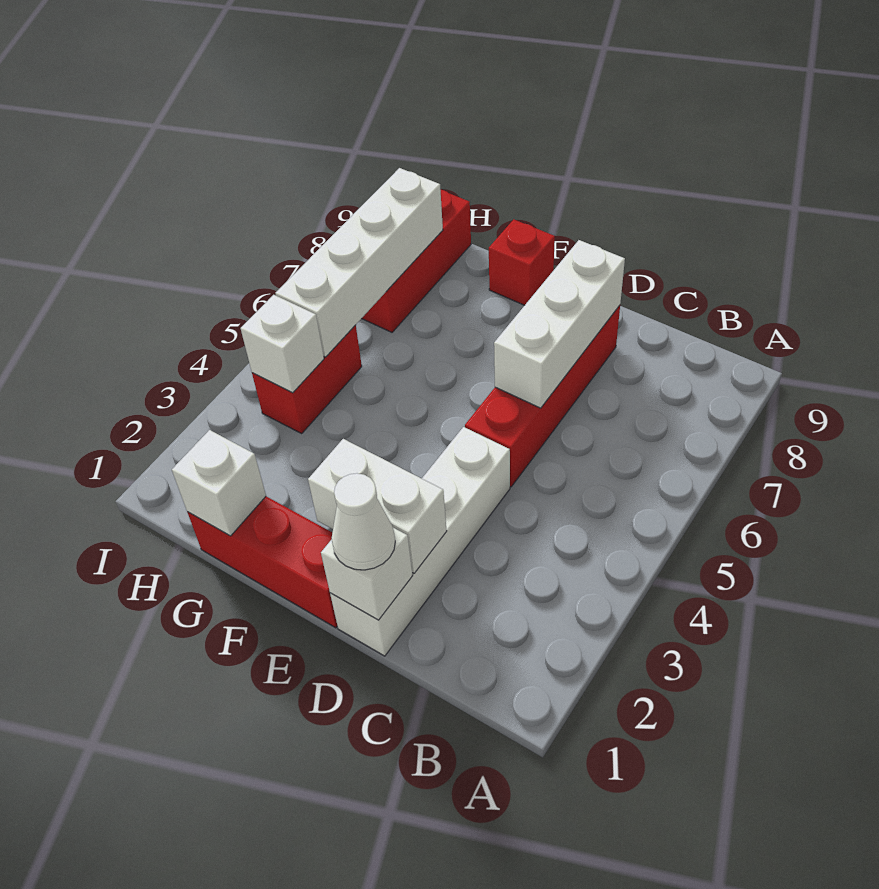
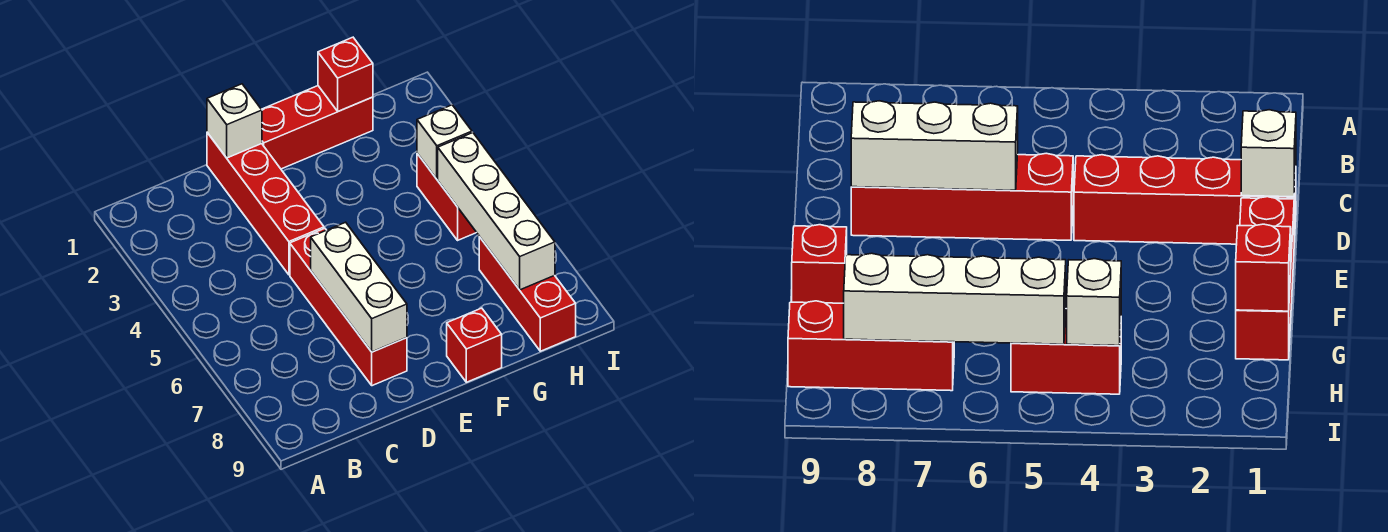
white brick D1:D4 level 1 -> red brick D1:D4 level 1
white cone D1 level 3 -> none
white brick D2:E2 level 2 -> none
white brick G1 level 2 -> red brick G1 level 2

